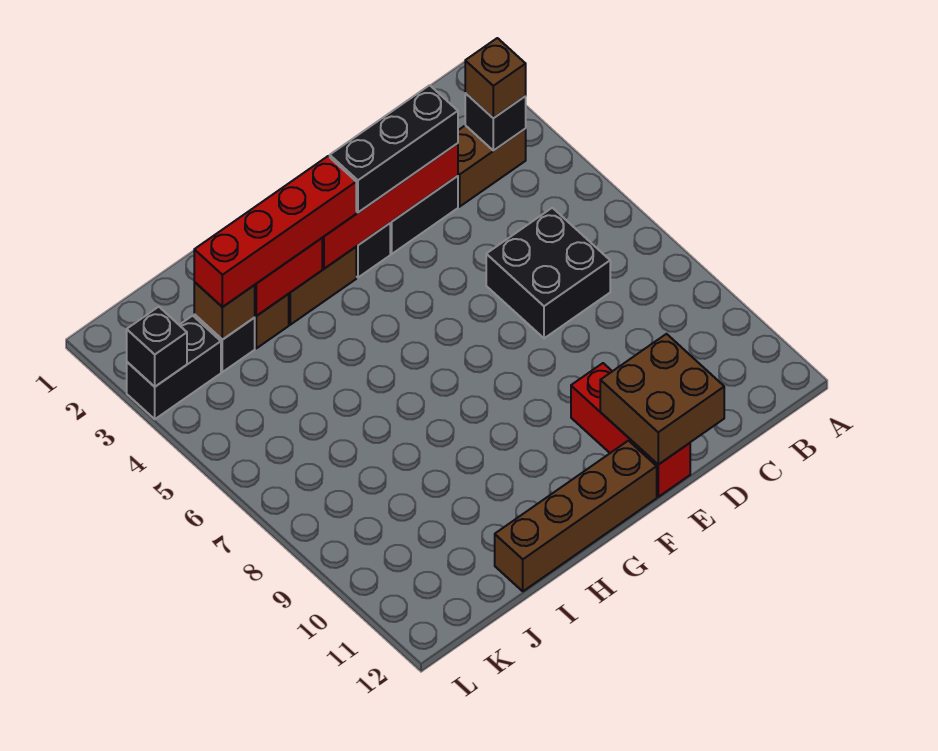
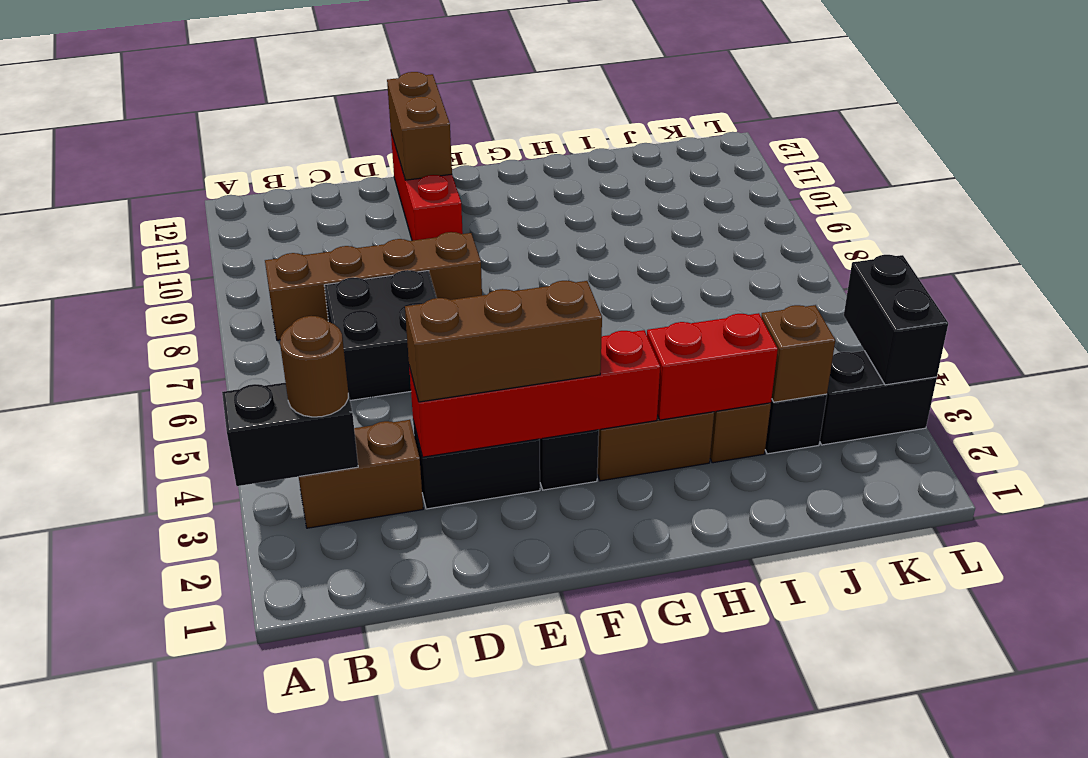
black brick B3 level 2 -> black brick A3:B3 level 2
brown brick B3 level 3 -> brown round brick B3 level 3
black brick D3:F3 level 3 -> brown brick D3:F3 level 3
brown brick D11:E12 level 2 -> brown brick E11:E12 level 2
brown brick F12:I12 level 1 -> brown brick B8:E8 level 1
red brick G3:J3 level 3 -> none
black brick L3 level 2 -> black brick L3:L4 level 2

